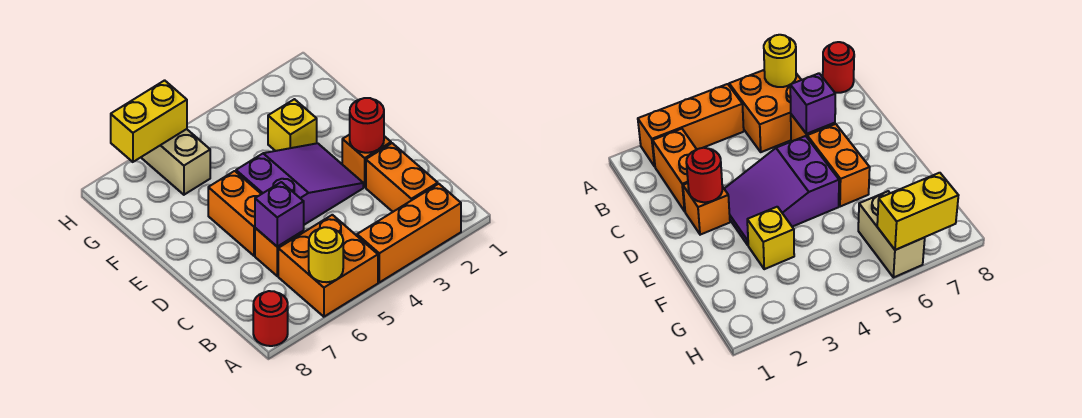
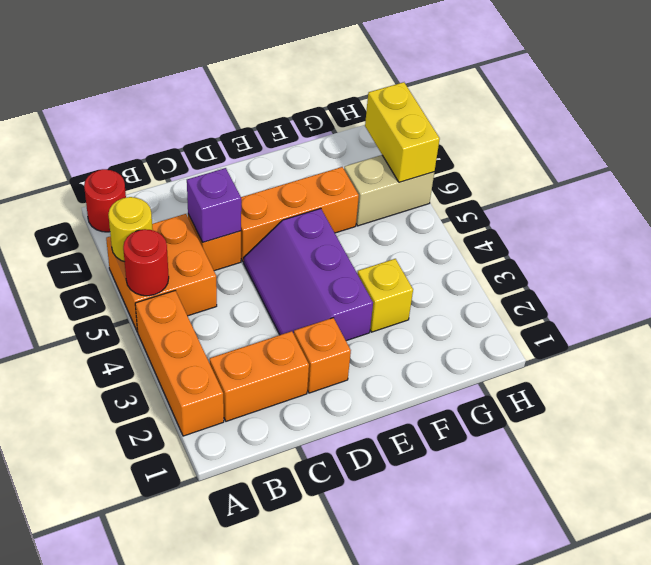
red round brick D2 level 2 -> red round brick A5 level 2
purple slope D3:E5 level 1 top 5 -> purple slope D3:E5 level 1 top E
orange brick D6:E6 level 1 -> orange brick D6:F6 level 1

